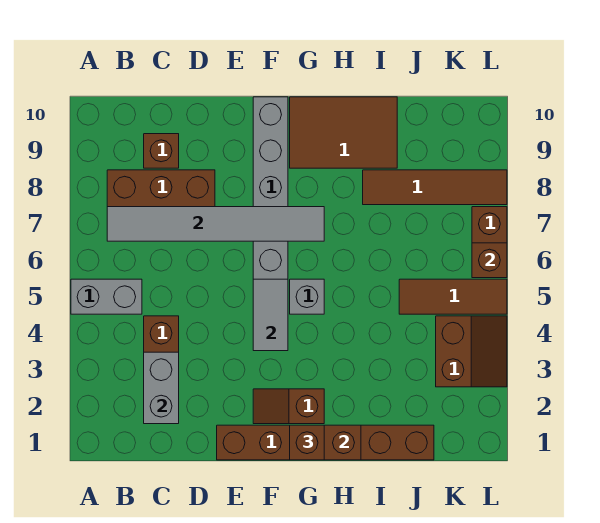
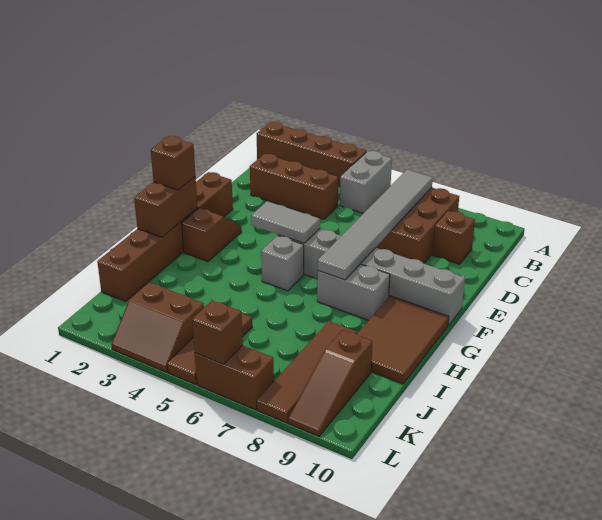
none -> brown brick A1:A4 level 1
grey brick C2:C3 level 2 -> grey brick G7:G8 level 1
none -> brown slope J9:L9 level 1 top J

